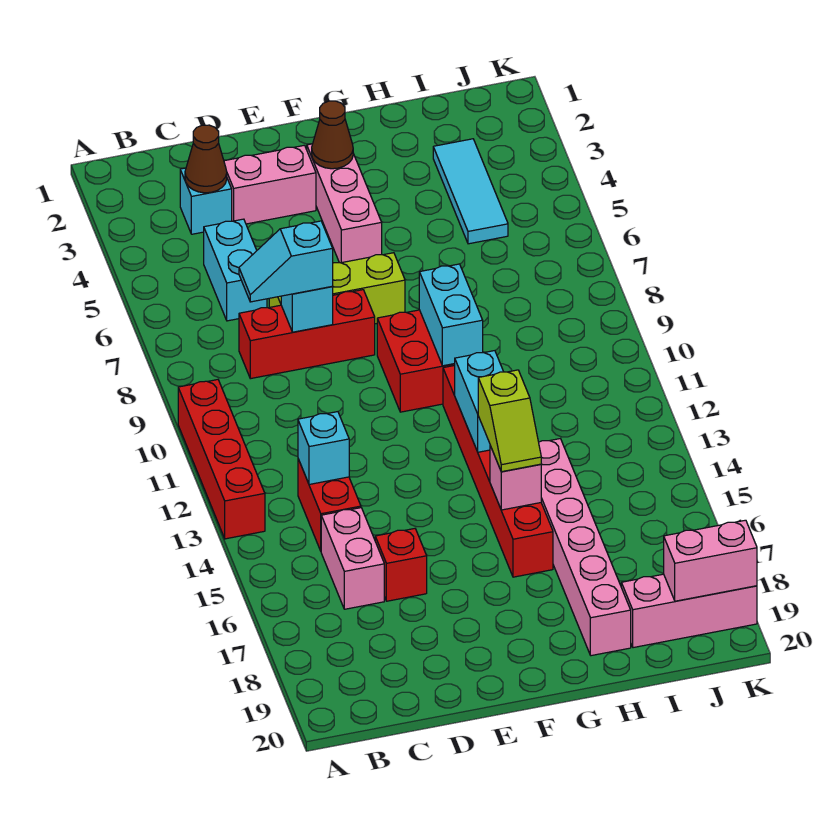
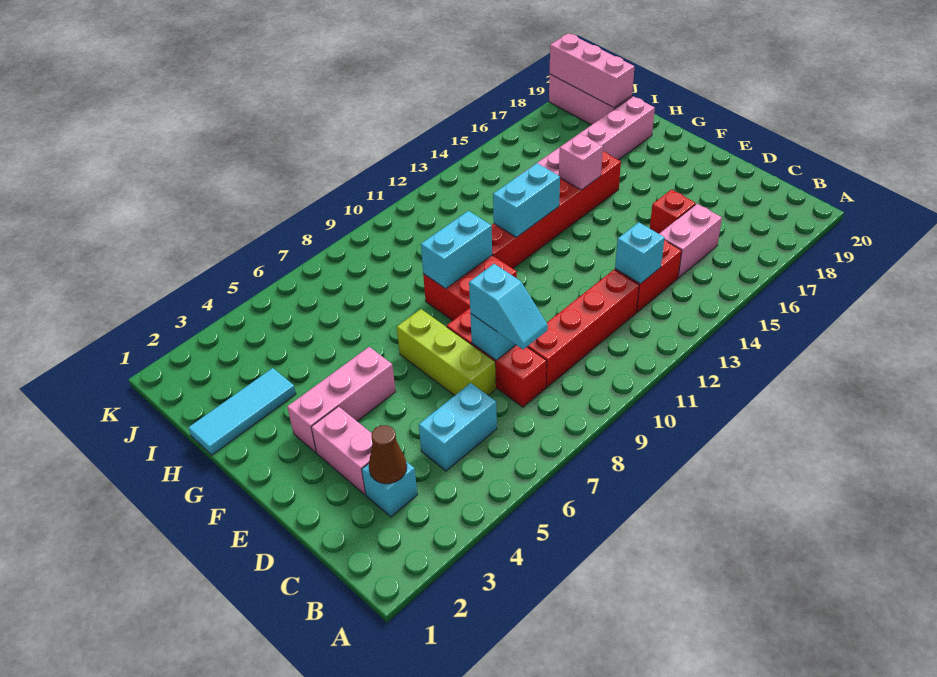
red brick A10:A13 level 1 -> red brick C9:C12 level 1
brown cone F3 level 2 -> none
lime slope G14:G15 level 3 top 14 -> none
cyan tile I3:I5 level 1 -> cyan tile H1:H3 level 1
pink brick J19:K19 level 2 -> pink brick I19:K19 level 2

